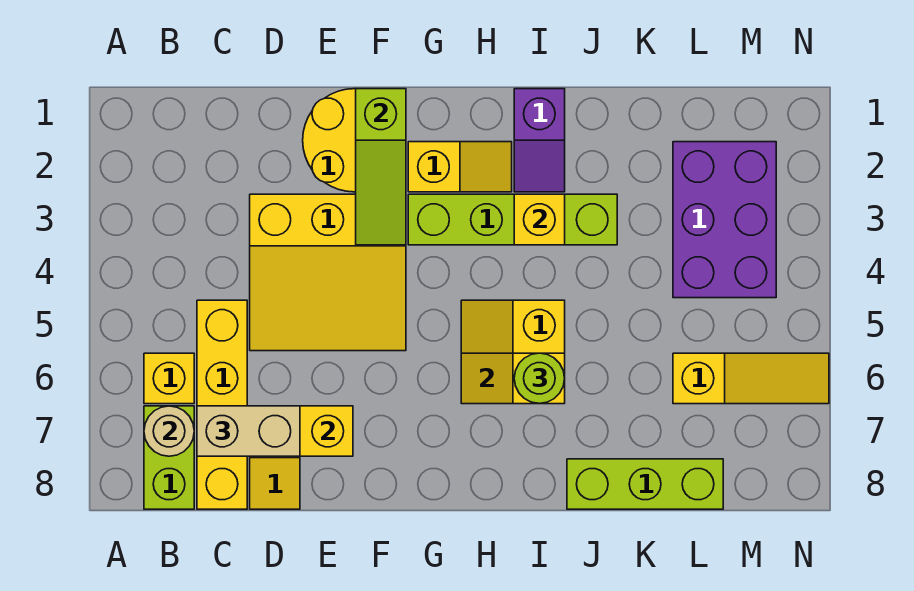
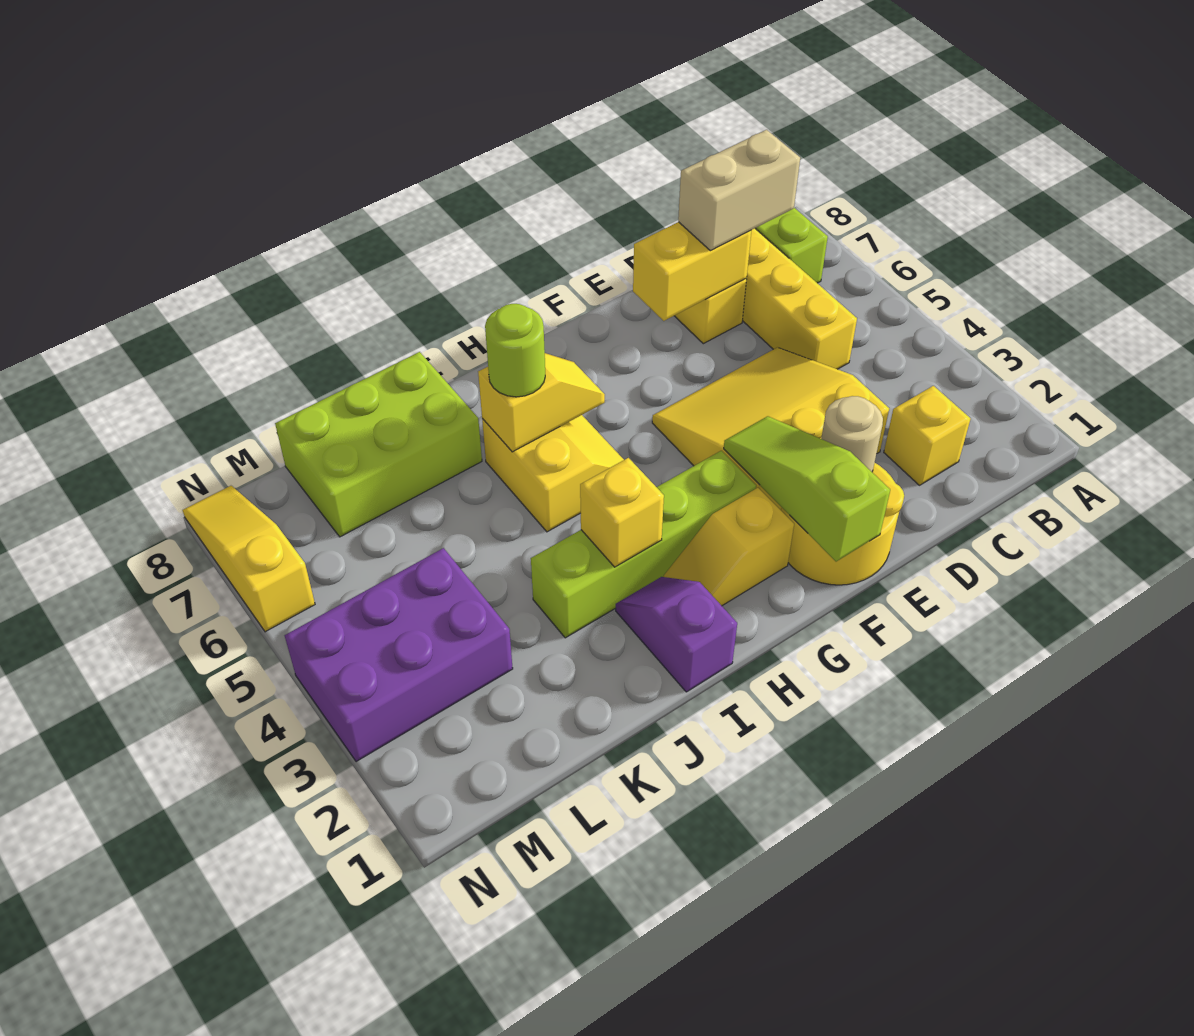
yellow brick B6 level 1 -> yellow brick C2 level 1
tan round brick B7 level 2 -> tan round brick E2 level 2
lime brick J8:L8 level 1 -> lime brick J7:L8 level 1
purple brick L2:M4 level 1 -> purple brick L3:N4 level 1
yellow slope L6:N6 level 1 top L -> yellow slope N6:N8 level 1 top 6

